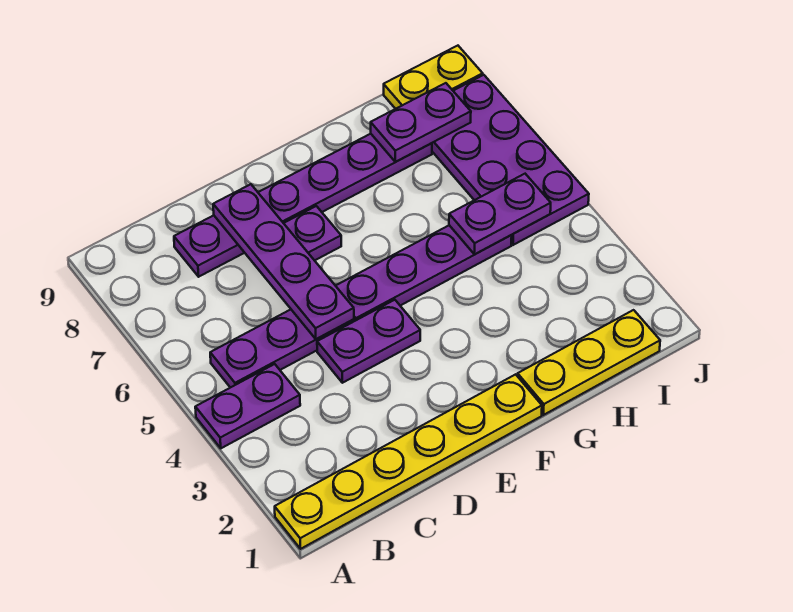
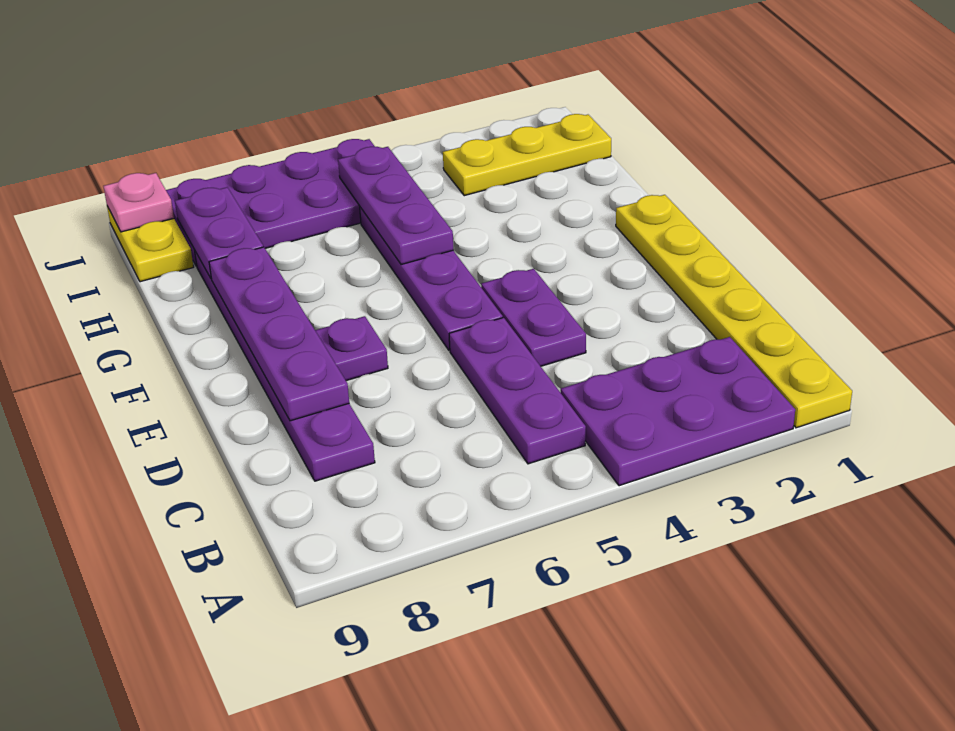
purple plate A4:B4 level 1 -> purple plate A2:B4 level 1
purple plate D5:D8 level 2 -> purple plate D8:G8 level 2
yellow plate G1:I1 level 1 -> yellow plate I1:I3 level 1
purple plate H5:I5 level 2 -> purple plate G5:I5 level 2
none -> pink plate J9 level 2

